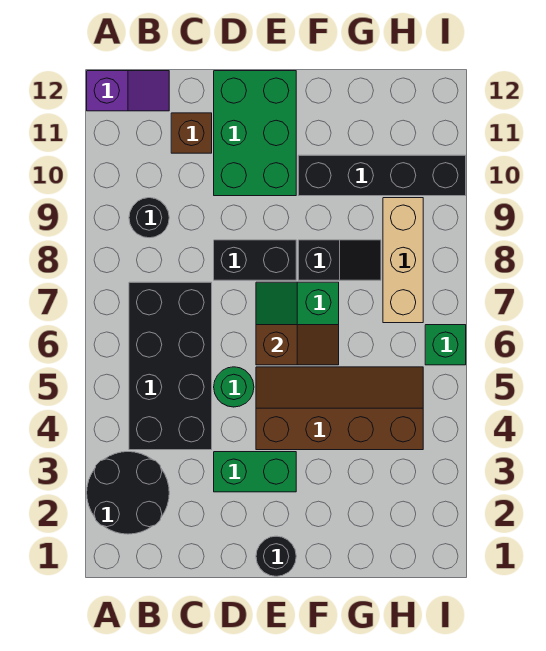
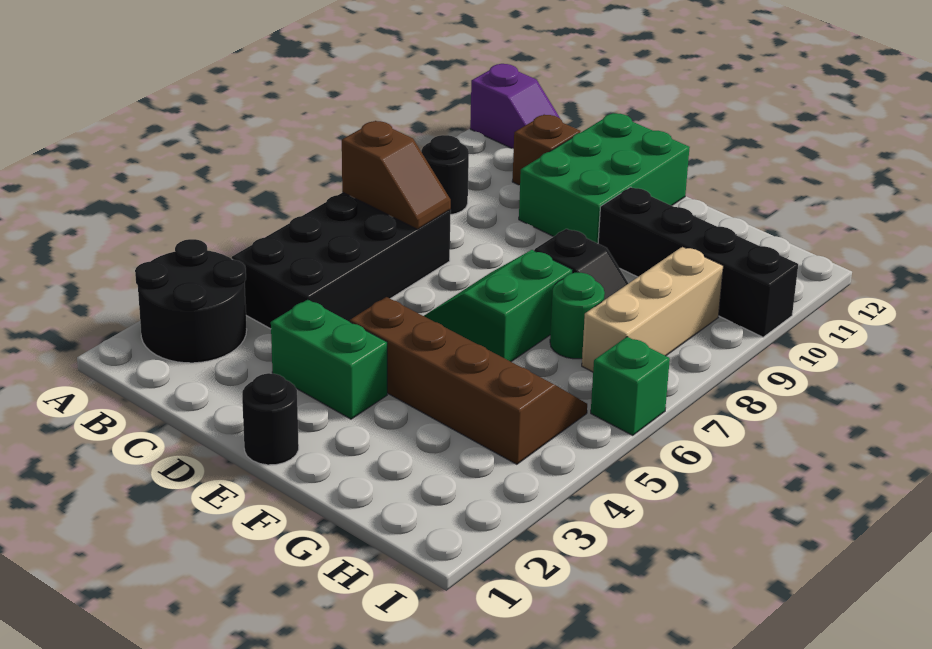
green round brick D5 level 1 -> green round brick G7 level 1
black brick D8:E8 level 1 -> none
brown slope E6:F6 level 2 top E -> brown slope B7:C7 level 2 top B

